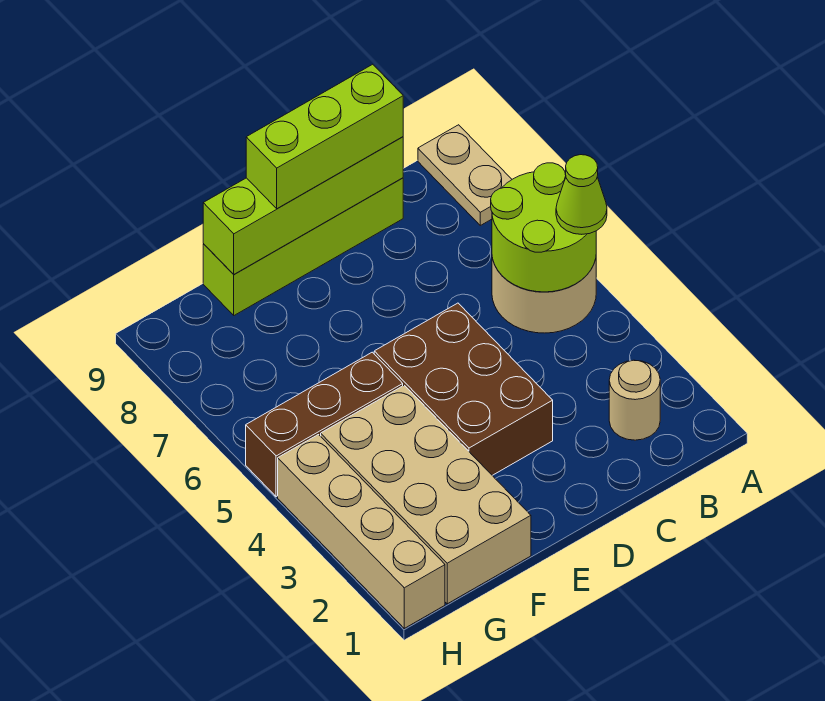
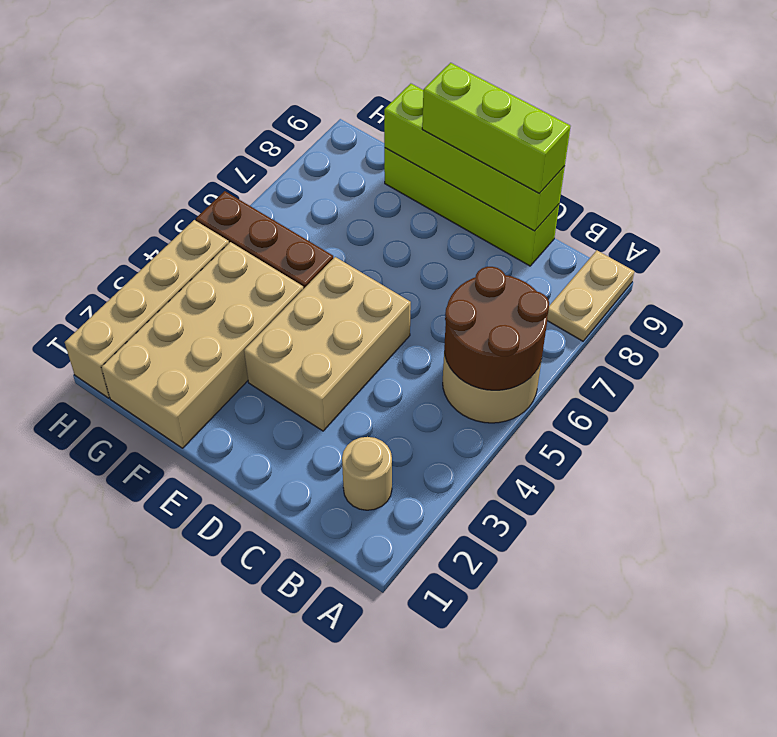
lime round brick A5:B6 level 2 -> brown round brick A5:B6 level 2
lime cone A5 level 3 -> none
brown brick D3:E5 level 1 -> tan brick D3:E5 level 1

